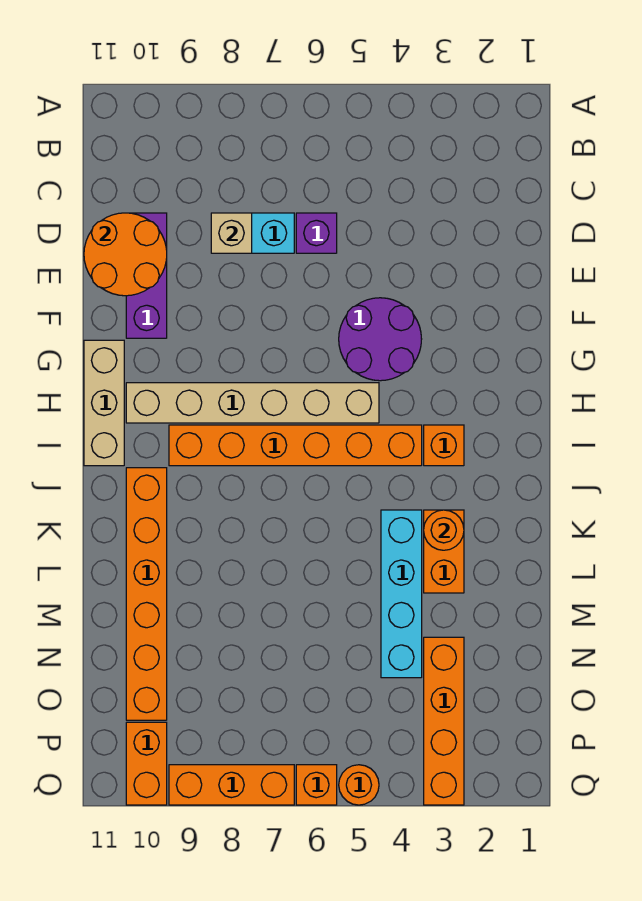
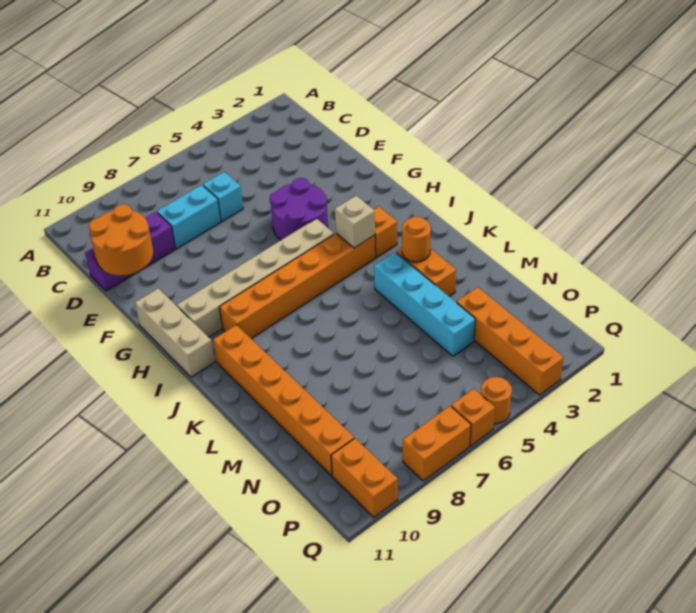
purple brick D6 level 1 -> cyan brick D6 level 1
tan brick D8 level 2 -> tan brick I4 level 2
purple brick D10:F10 level 1 -> purple brick D9:D11 level 1
orange brick Q7:Q9 level 1 -> orange brick Q7:Q8 level 1

